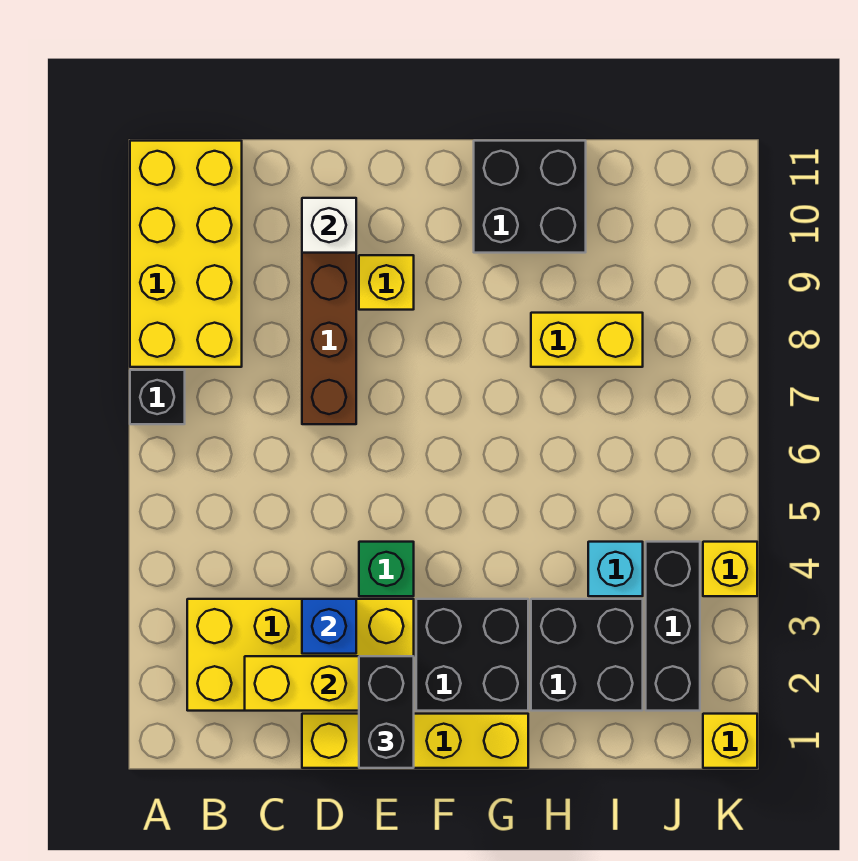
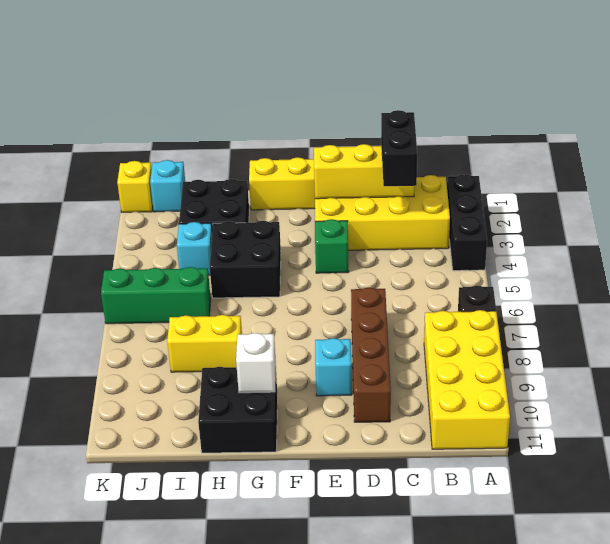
blue brick D3 level 2 -> none
white brick D10 level 2 -> white brick G10 level 2
black brick E1:E2 level 3 -> black brick C2:C3 level 3
yellow brick E9 level 1 -> cyan brick E9 level 1
black brick F2:G3 level 1 -> black brick G4:H5 level 1
none -> green brick I6:K6 level 1
none -> cyan brick J1 level 1
black brick J2:J4 level 1 -> black brick A2:A4 level 1
yellow brick K4 level 1 -> none

